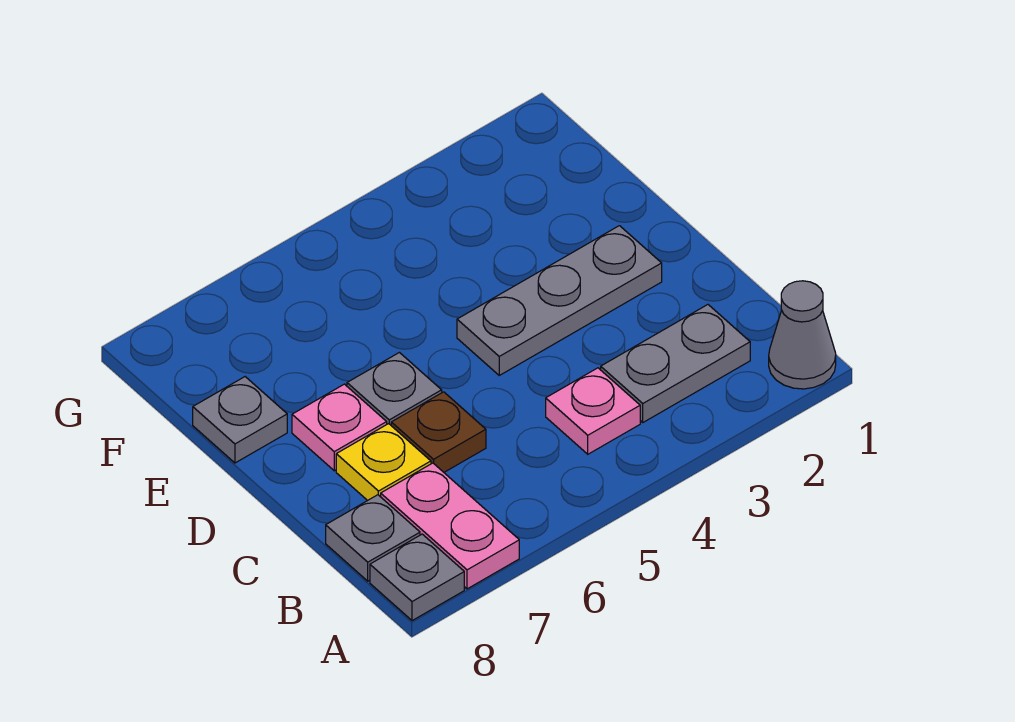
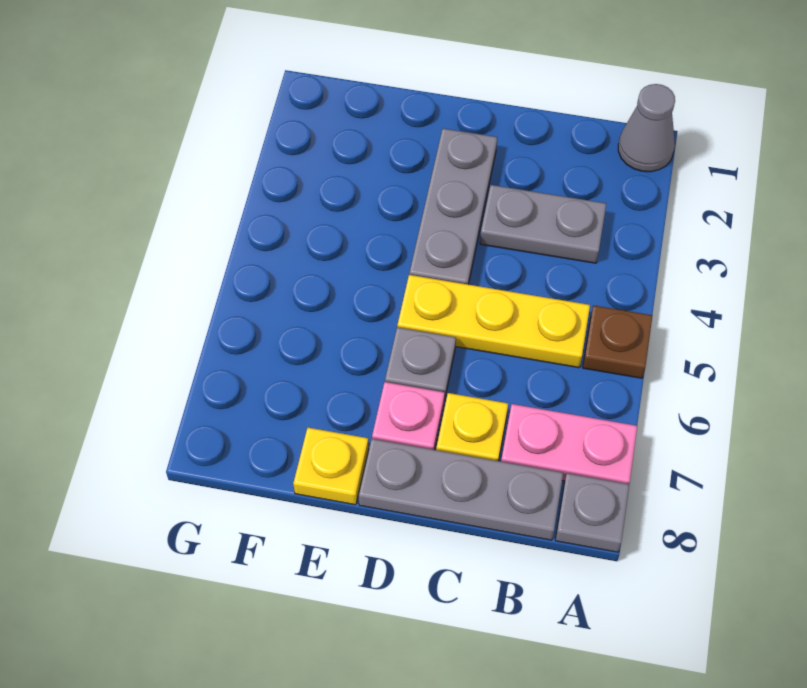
grey plate B2:B3 level 1 -> grey plate B3:C3 level 1
pink plate B4 level 1 -> none
none -> yellow plate B5:D5 level 1
grey plate B8 level 1 -> grey plate B8:D8 level 1
brown plate C6 level 1 -> brown plate A5 level 1
grey plate E8 level 1 -> yellow plate E8 level 1

